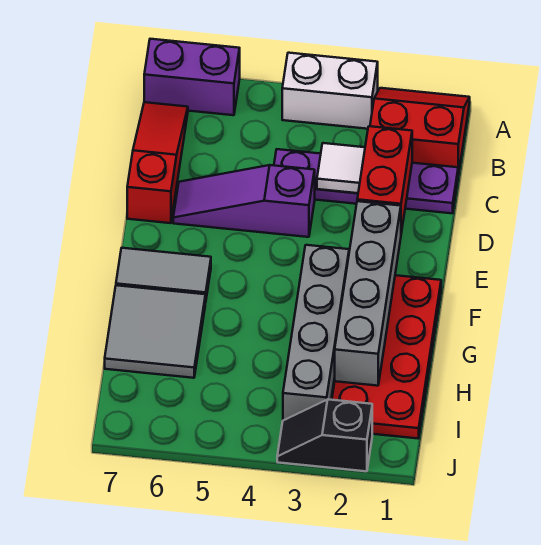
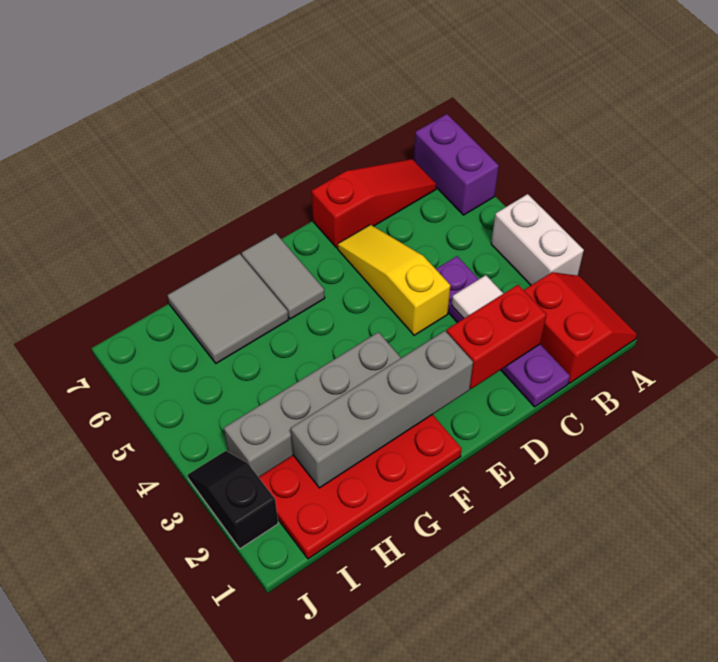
purple slope D4:D6 level 1 top 4 -> yellow slope D4:D6 level 1 top 4

